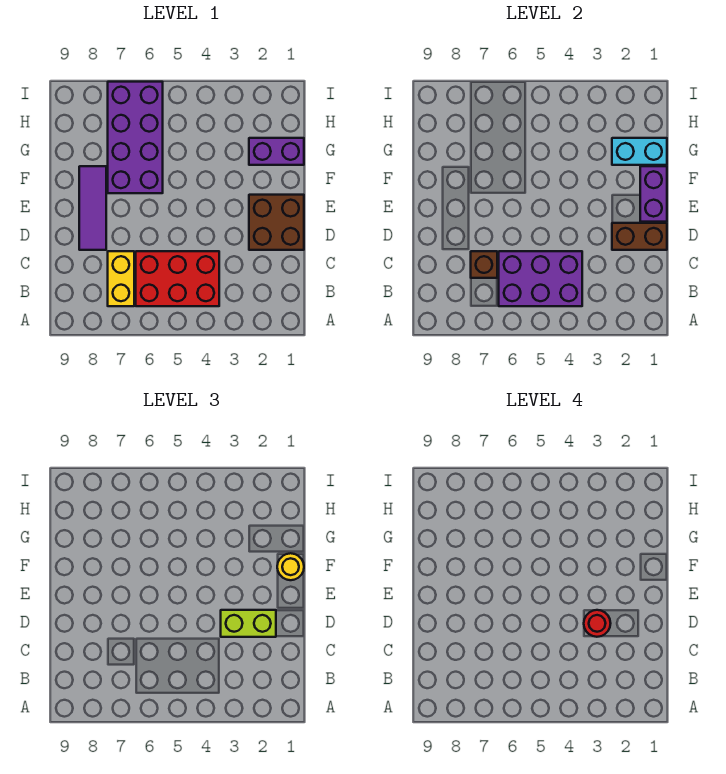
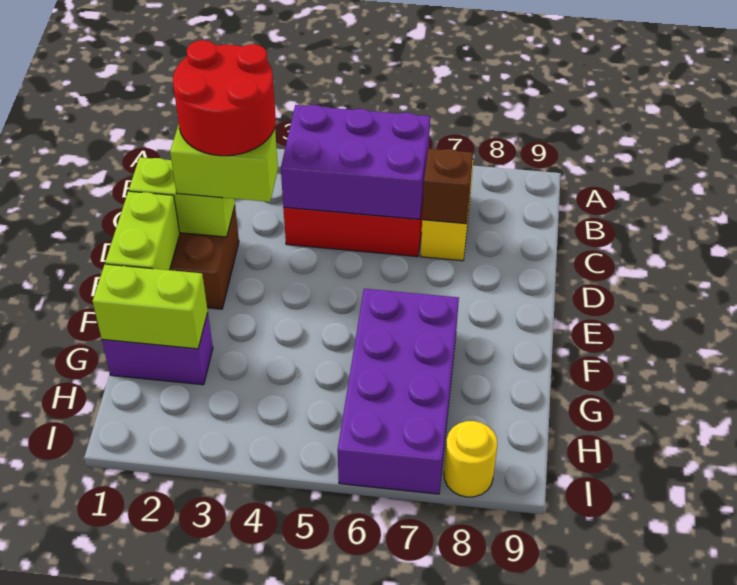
brown brick D1:D2 level 2 -> lime brick D1:D2 level 2
red round brick D3 level 4 -> red round brick C2:D3 level 4
purple tile D8:F8 level 1 -> none
purple brick E1:F1 level 2 -> lime brick E1:F1 level 2
yellow round brick F1 level 3 -> yellow round brick I8 level 1
cyan brick G1:G2 level 2 -> lime brick G1:G2 level 2

